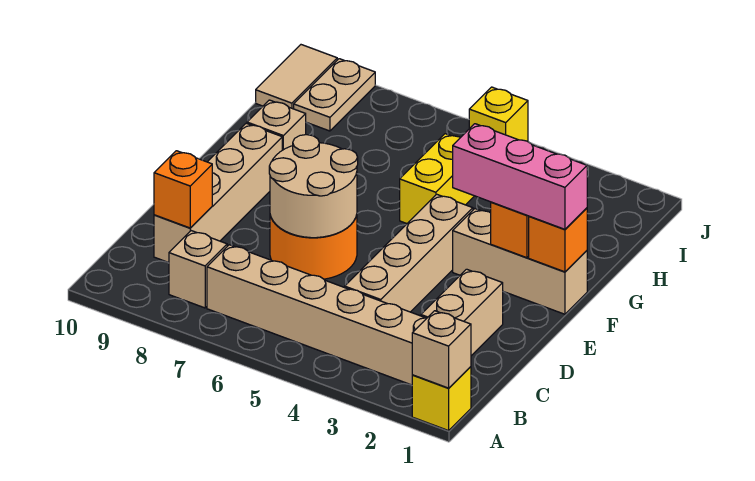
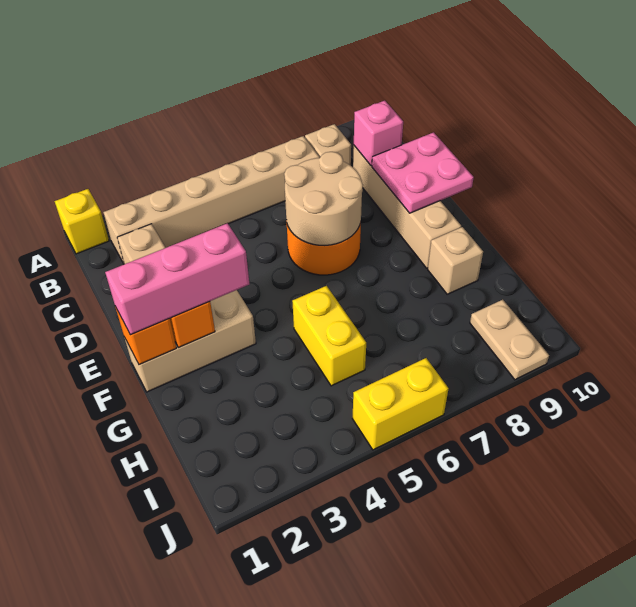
tan brick A1 level 2 -> none
tan brick C4:F4 level 1 -> none
orange brick C9 level 2 -> pink brick C9 level 2
none -> pink plate D9:E10 level 2
tan tile I10:J10 level 1 -> none
yellow brick J5 level 1 -> yellow brick J5:J6 level 1

